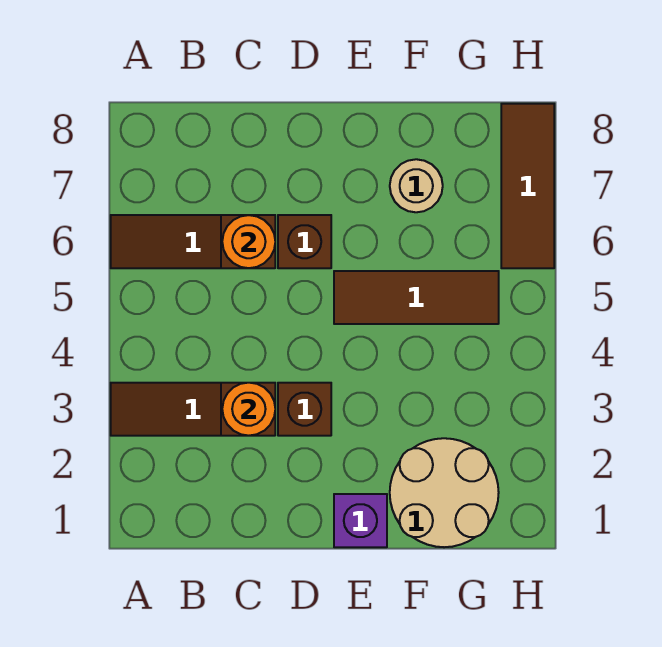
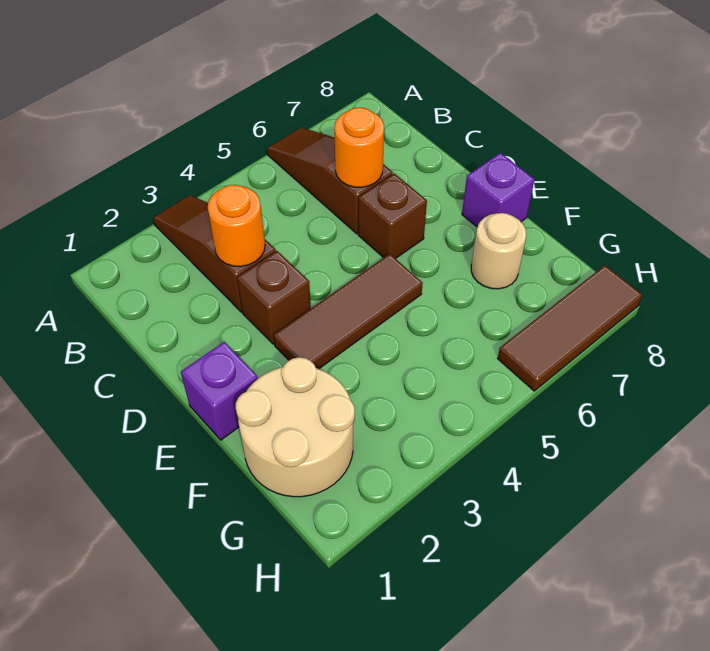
brown tile E5:G5 level 1 -> brown tile E3:E5 level 1
none -> purple brick E8 level 1

